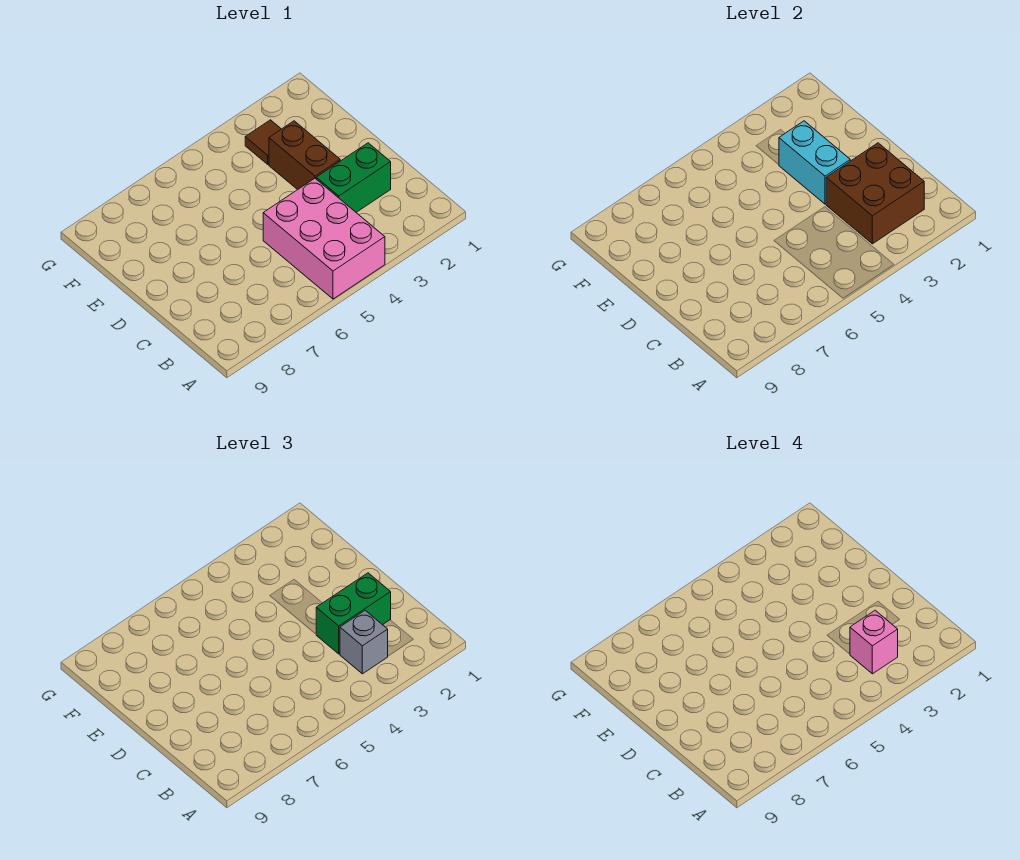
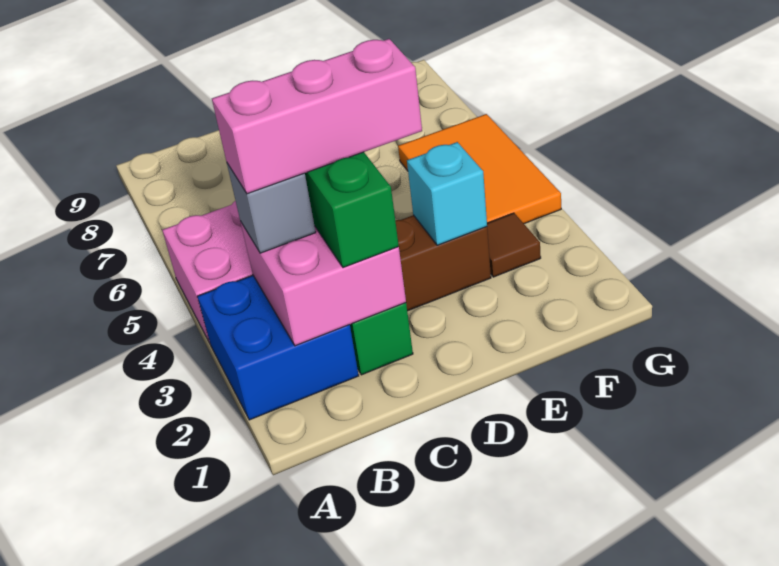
none -> blue brick A2:B3 level 1
brown brick B2:C3 level 2 -> pink brick B2:C3 level 2
pink brick B3 level 4 -> pink brick B3:D3 level 4
cyan brick D3:E3 level 2 -> cyan brick E3 level 2
none -> orange tile F4:G6 level 1

